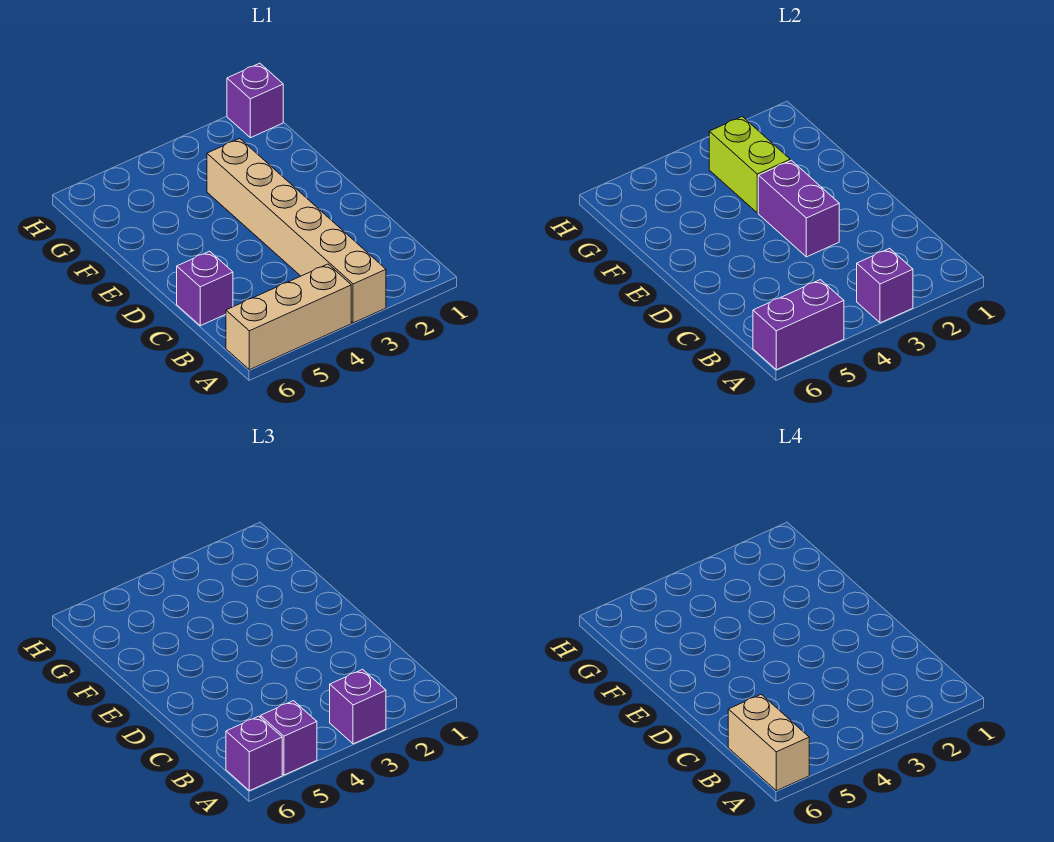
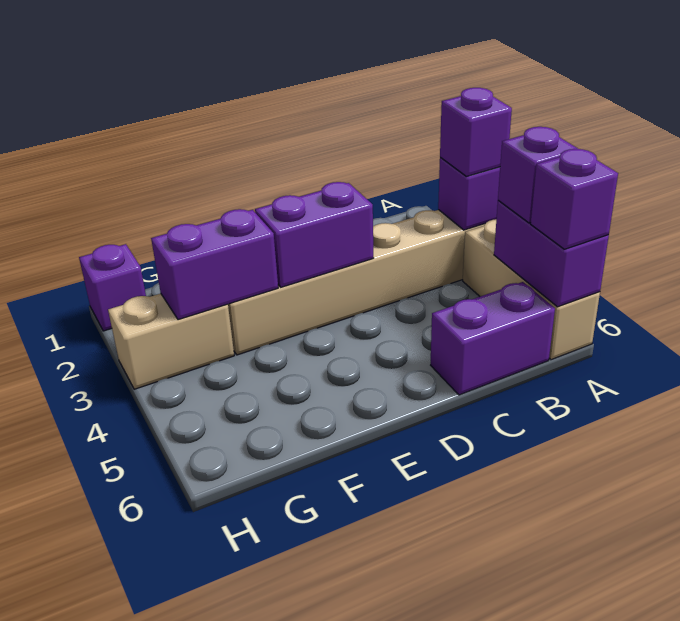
tan brick A6:B6 level 4 -> tan brick G3:H3 level 1
purple brick C6 level 1 -> purple brick B6:C6 level 1
lime brick F3:G3 level 2 -> purple brick F3:G3 level 2

